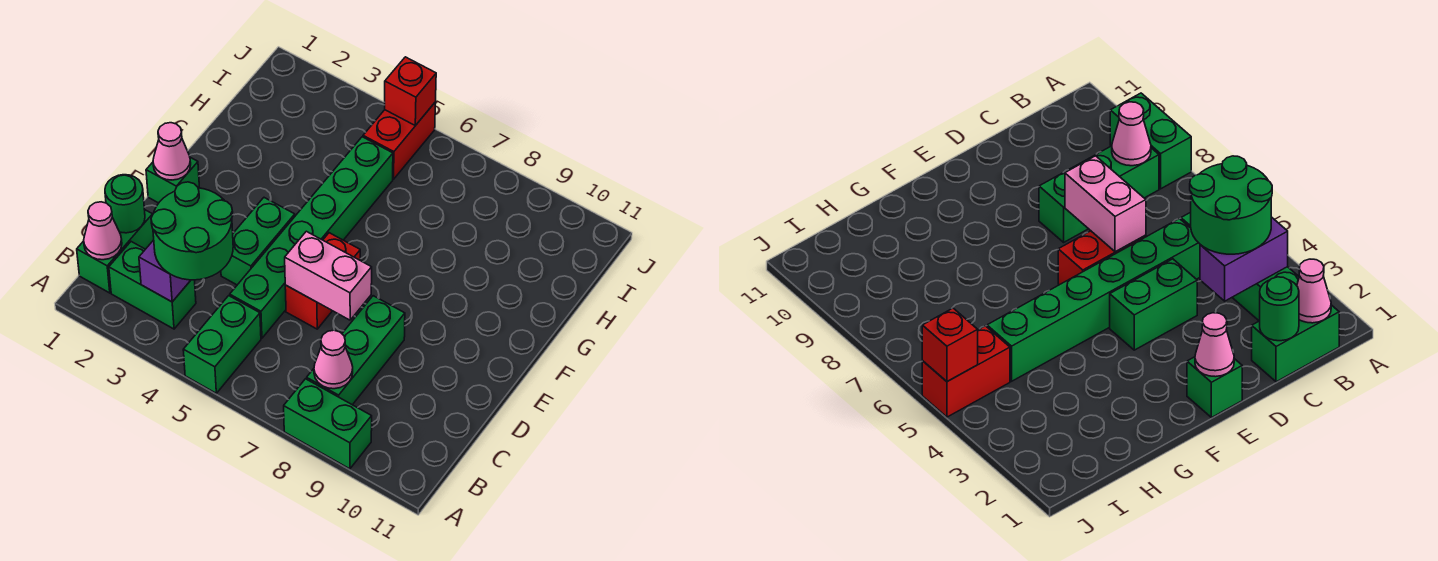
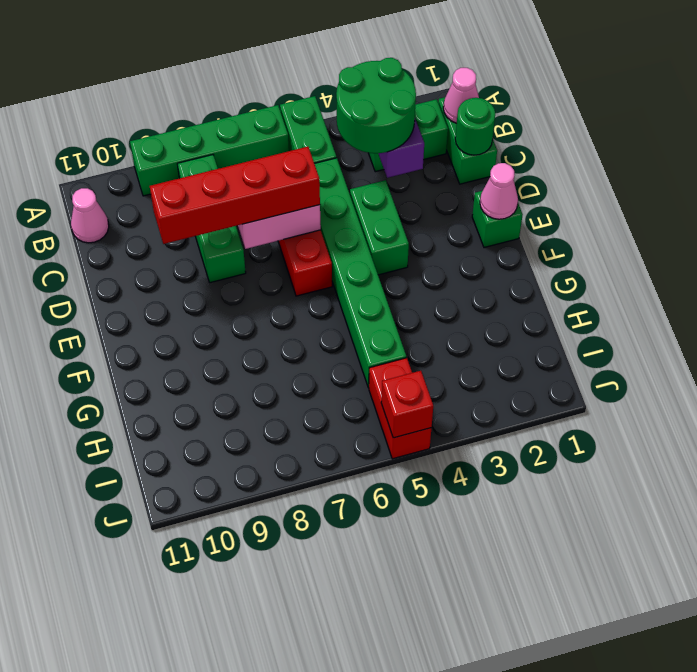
green brick A8:A9 level 1 -> green brick A6:A9 level 1
pink cone B8 level 2 -> pink cone B11 level 1
none -> red brick D6:D9 level 3

